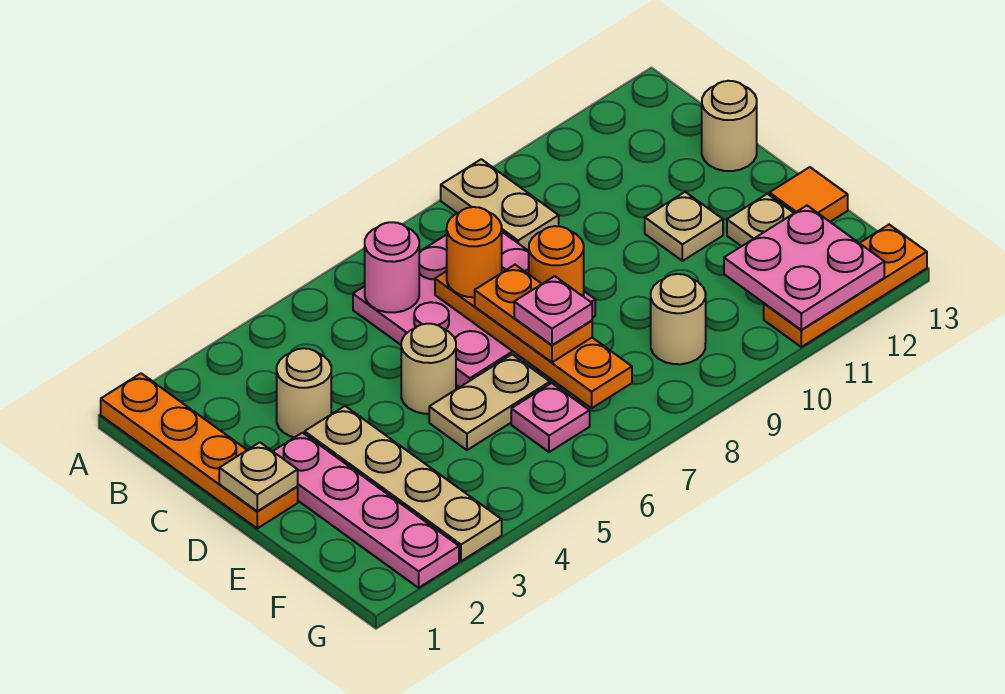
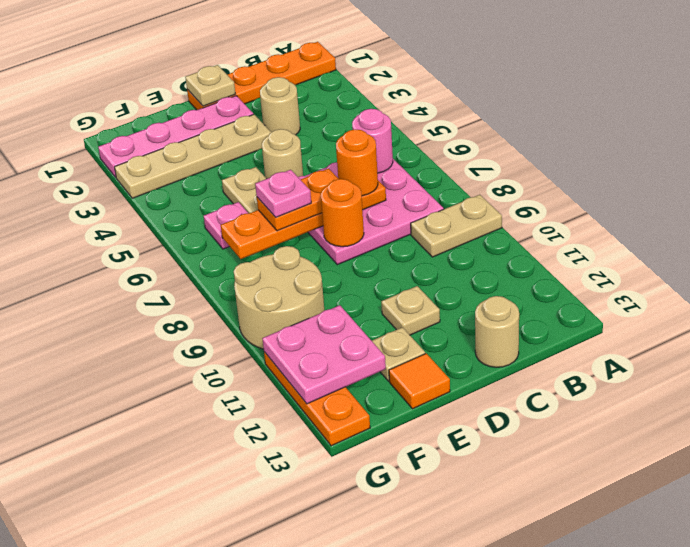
tan round brick F9 level 1 -> tan round brick F9:G10 level 1

